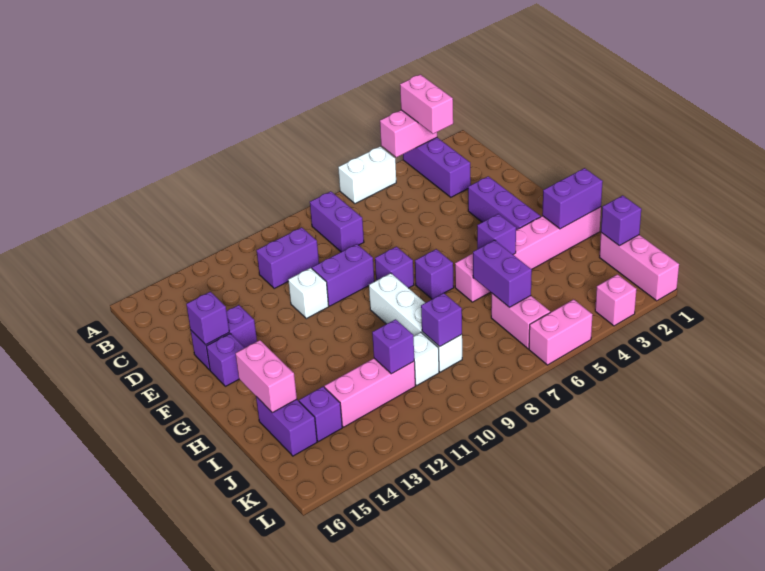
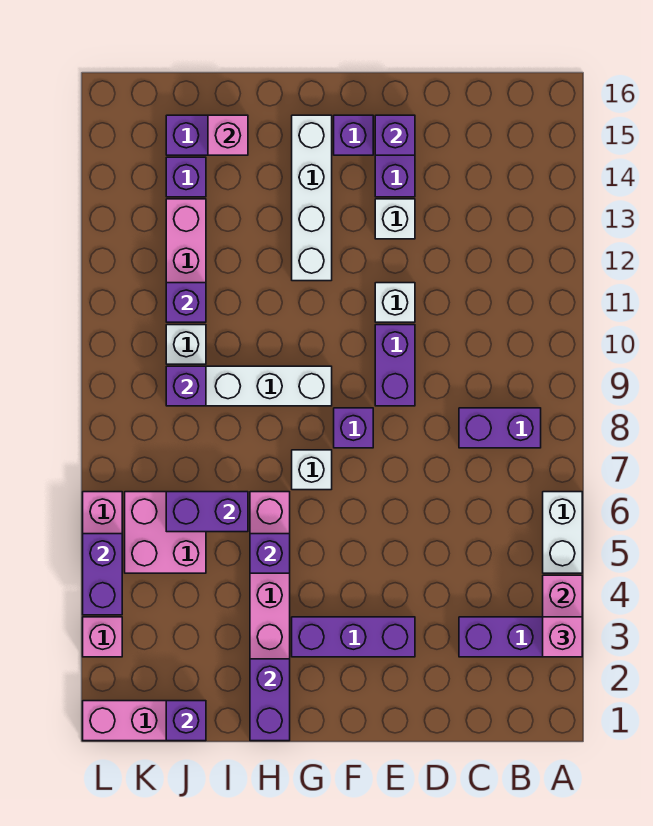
pink brick A3:B3 level 3 -> pink brick A3 level 3
purple brick C10:C11 level 1 -> purple brick L4:L5 level 2
none -> white brick E13 level 1
purple brick G7 level 1 -> white brick G7 level 1
none -> white brick G12:G15 level 1
pink brick H15:I15 level 2 -> pink brick I15 level 2
pink brick J6:K6 level 1 -> pink brick J5:K6 level 1

